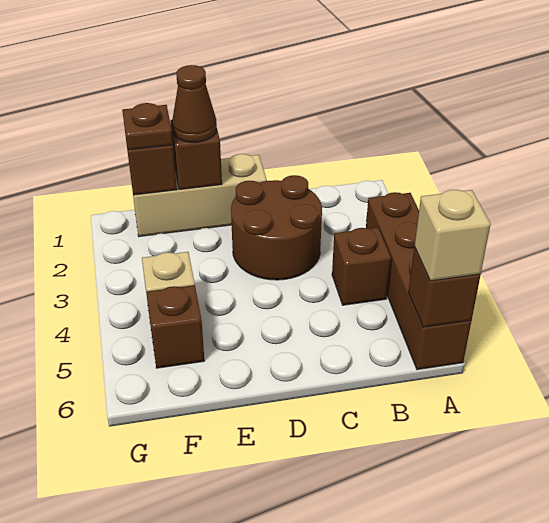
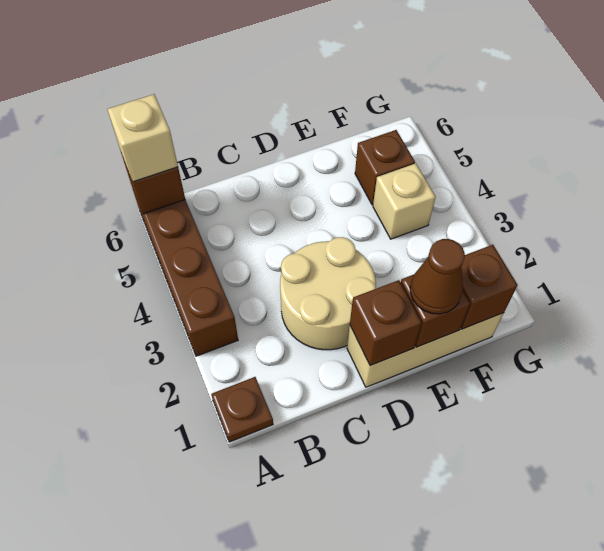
brown brick B4 level 1 -> brown brick D1 level 2
brown round brick C2:D3 level 1 -> tan round brick C2:D3 level 1
brown plate F1 level 3 -> brown plate A1 level 1

